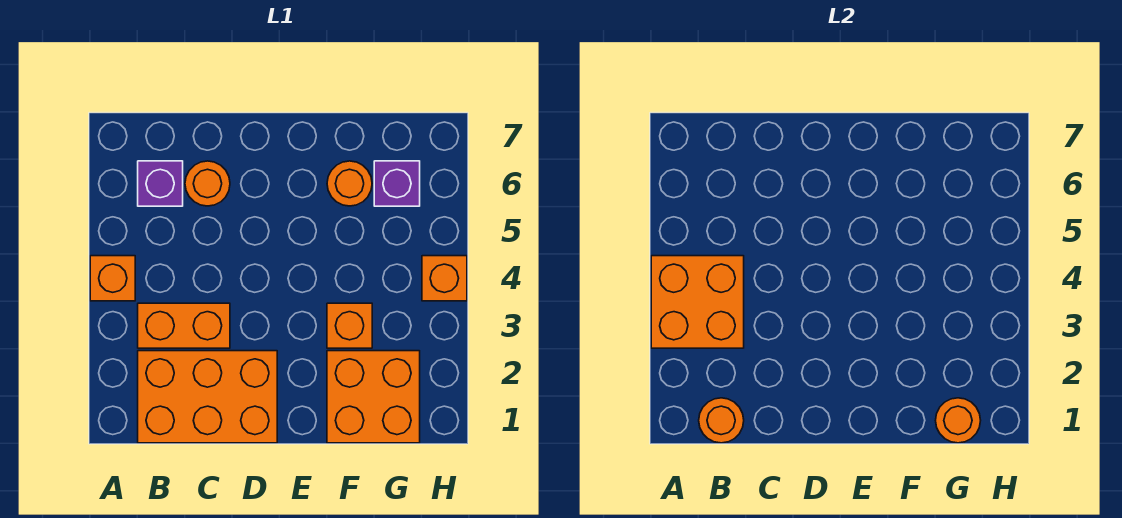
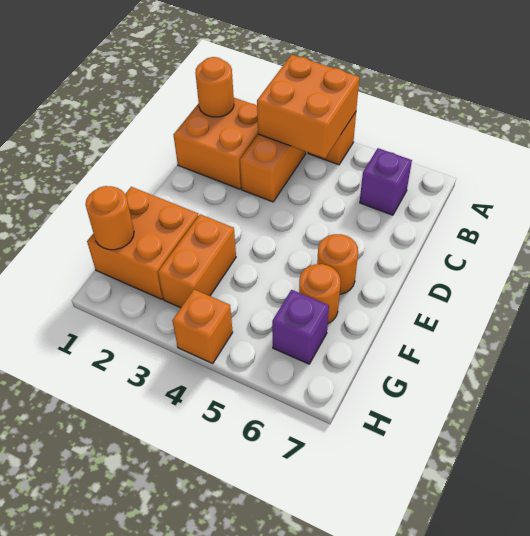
orange brick B1:D2 level 1 -> orange brick B1:C2 level 1
orange round brick C6 level 1 -> orange round brick E6 level 1
orange brick F3 level 1 -> orange brick F3:G3 level 1

